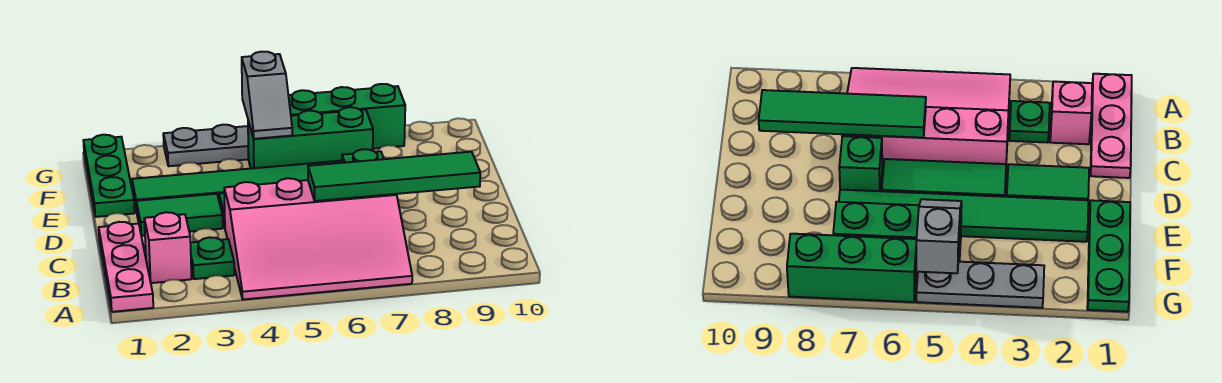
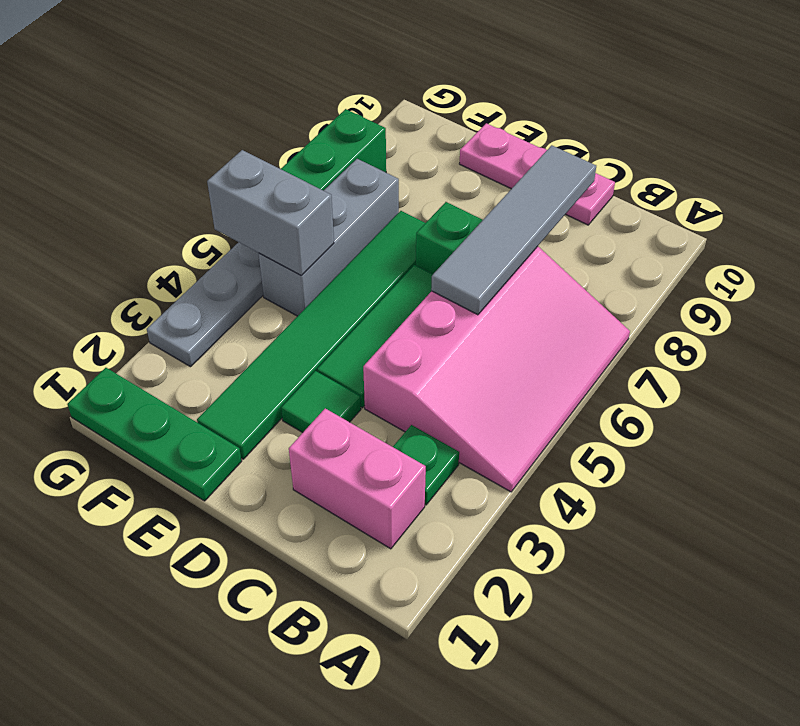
pink plate A1:C1 level 1 -> pink plate C10:E10 level 1
pink brick B2 level 1 -> pink brick B2:C2 level 1
green tile C6:C9 level 2 -> grey tile C6:C9 level 2
green tile D2:D3 level 1 -> green tile D3 level 1
green brick F5:F7 level 1 -> grey brick F5:F7 level 1
grey slope F5:G5 level 2 top G -> grey brick F5:G5 level 2

